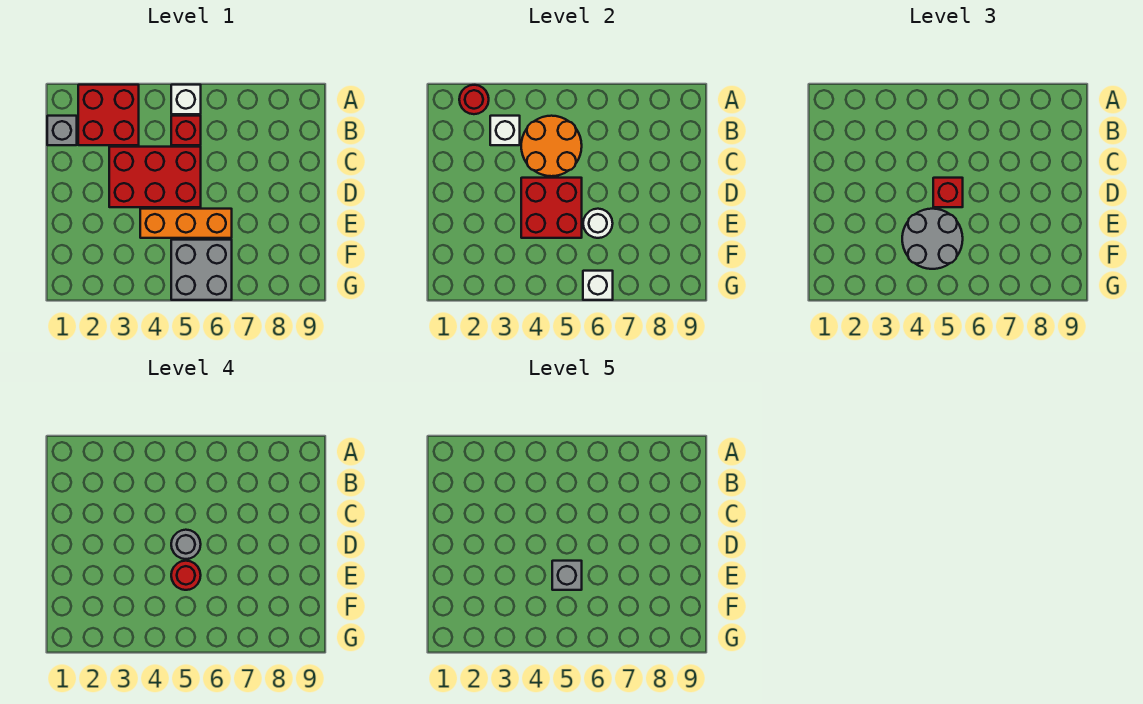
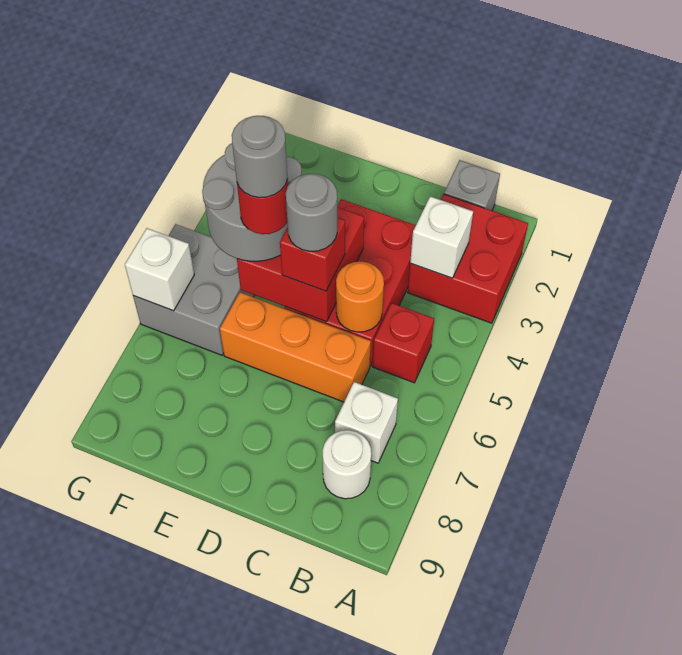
red round brick A2 level 2 -> none
white brick A5 level 1 -> white brick B7 level 1
orange round brick B4:C5 level 2 -> orange round brick C5 level 2
orange brick E4:E6 level 1 -> orange brick C6:E6 level 1
grey brick E5 level 5 -> grey round brick E5 level 5
white round brick E6 level 2 -> white round brick B8 level 1

